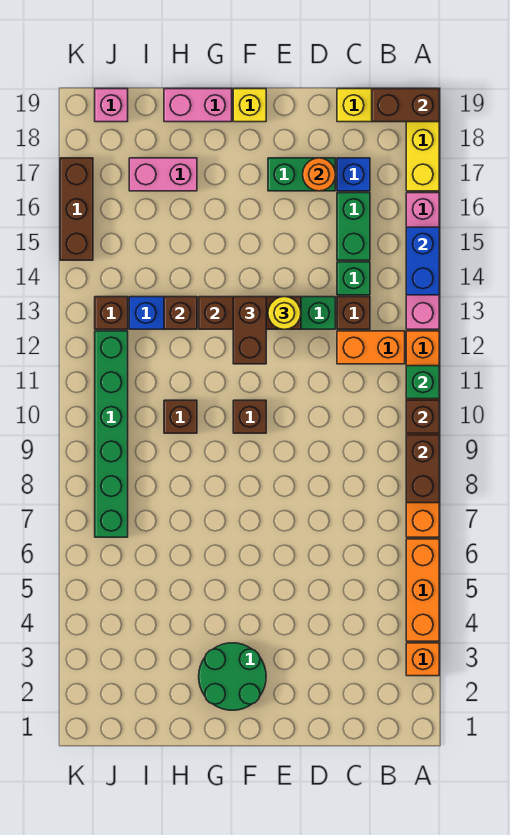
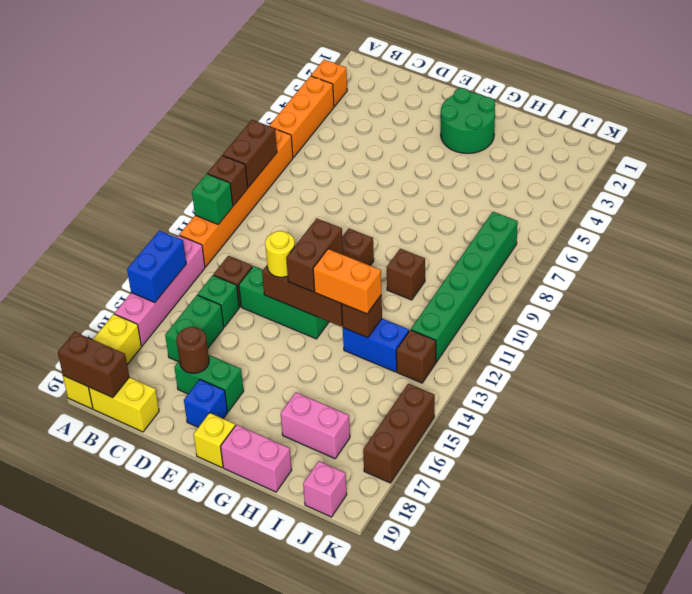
orange brick B12:C12 level 1 -> orange brick G13:H13 level 3
blue brick C17 level 1 -> blue brick E18 level 1
orange round brick D17 level 2 -> brown round brick D17 level 2

